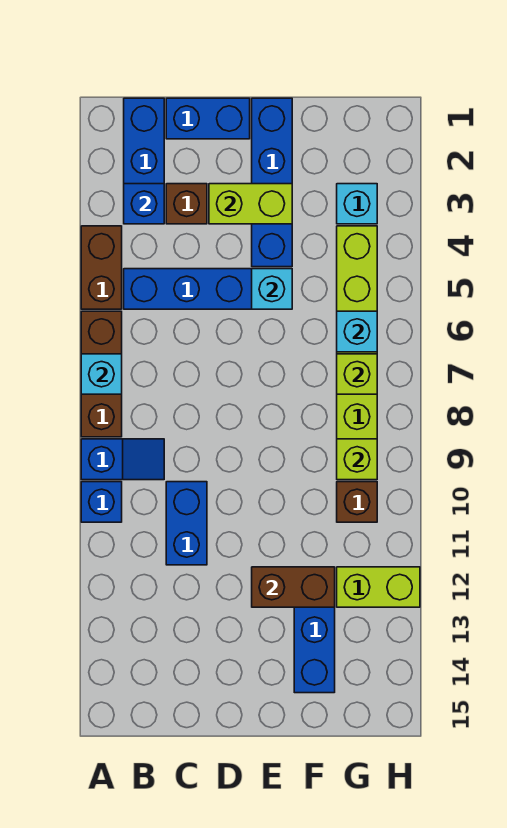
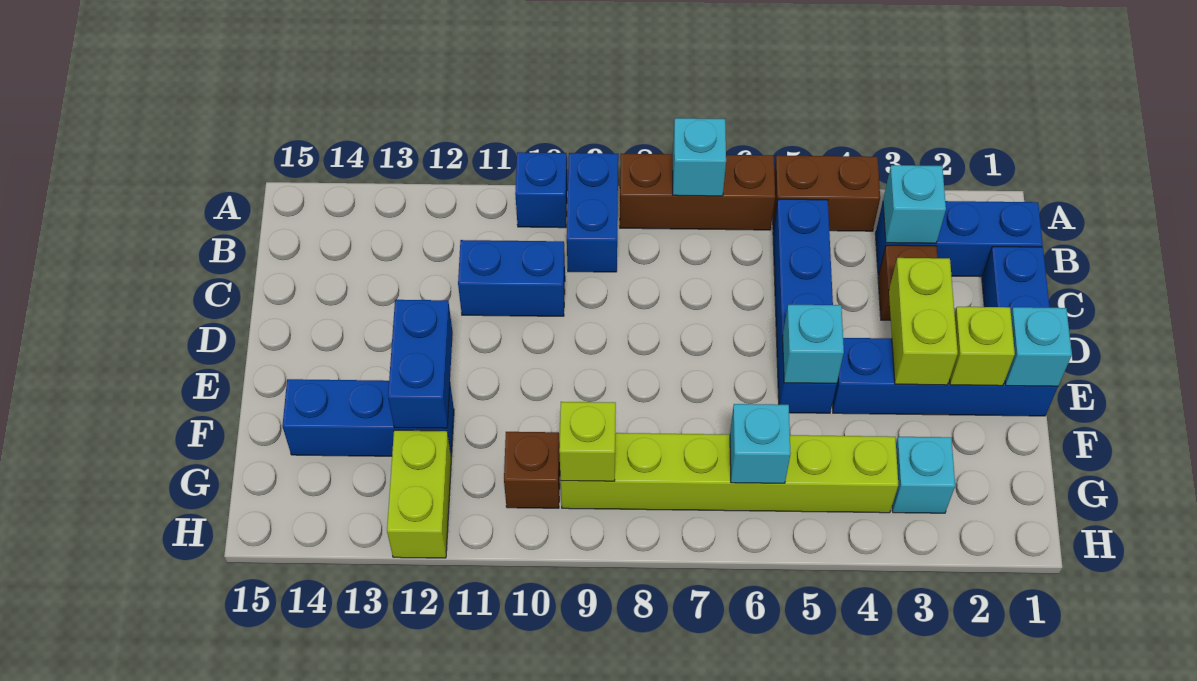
blue slope A9:B9 level 1 top A -> blue brick A9:B9 level 1
blue brick B3 level 2 -> cyan brick B3 level 2
none -> cyan brick E1 level 2
brown brick E12:F12 level 2 -> blue brick E12:F12 level 2
lime brick G7 level 2 -> lime brick E2 level 2

